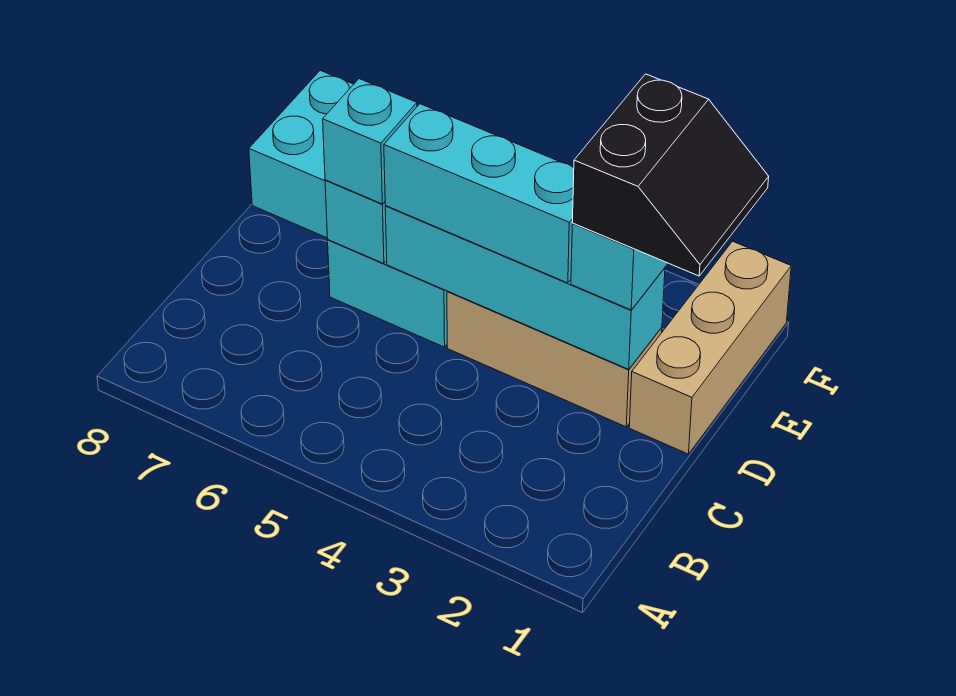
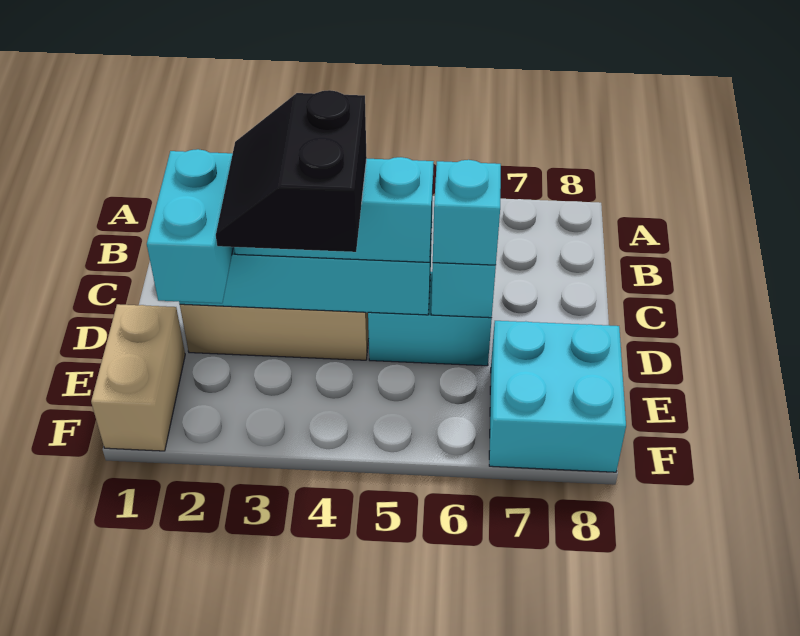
tan brick D1:F1 level 1 -> tan brick E1:F1 level 1
black slope D1:E2 level 4 top 2 -> black slope D3:E4 level 4 top 4

